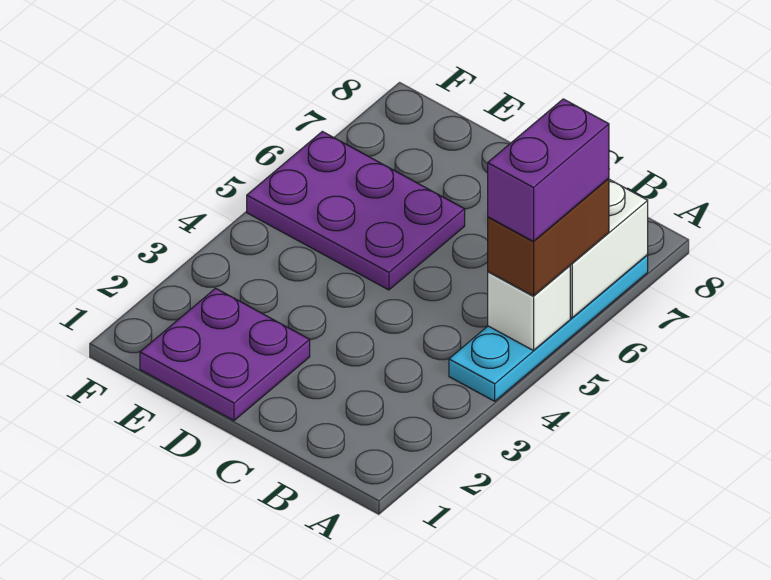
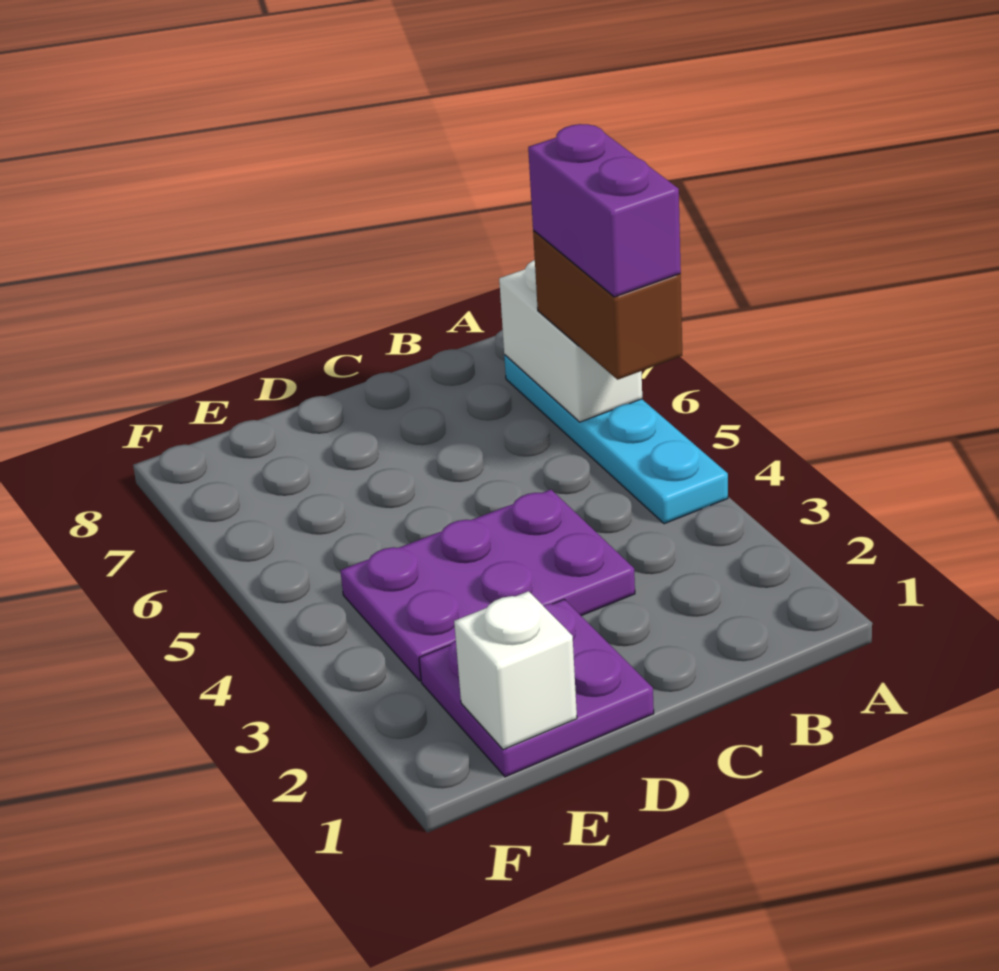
white brick A5 level 2 -> white brick E1 level 2
purple plate D5:F6 level 1 -> purple plate C3:E4 level 1

